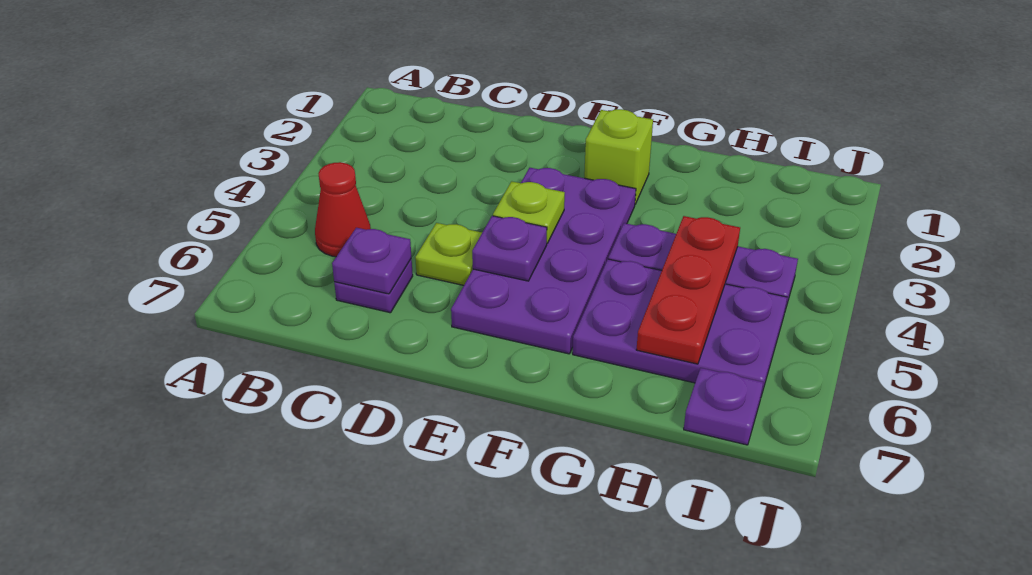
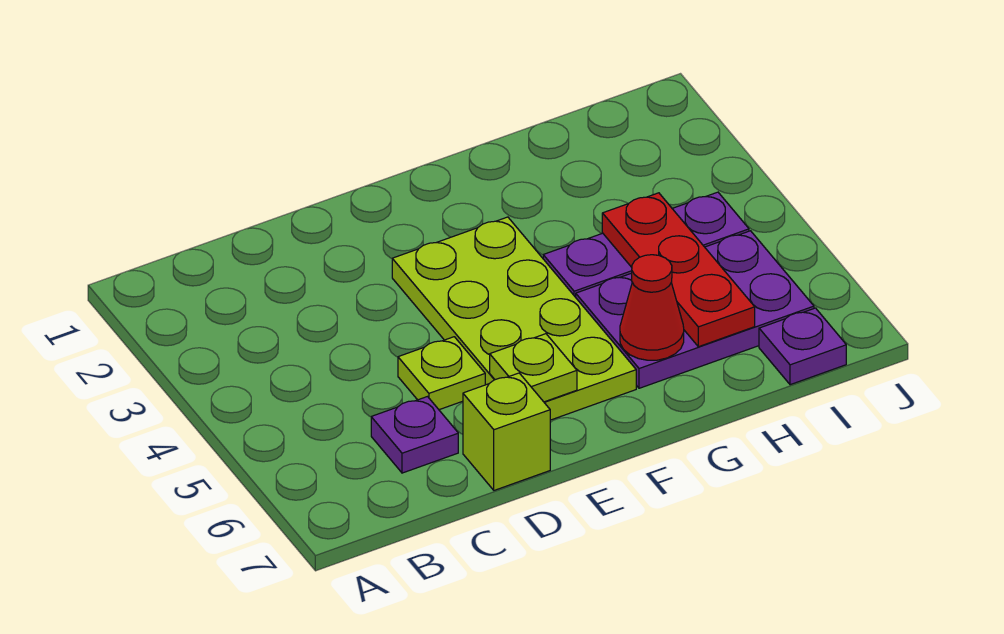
red cone B5 level 1 -> red cone G6 level 2
purple plate C6 level 2 -> none
purple plate E3:F6 level 1 -> lime plate E3:F6 level 1
lime plate E4 level 2 -> lime plate E6 level 2
purple plate E5 level 2 -> none
lime brick F2 level 1 -> lime brick D7 level 1

